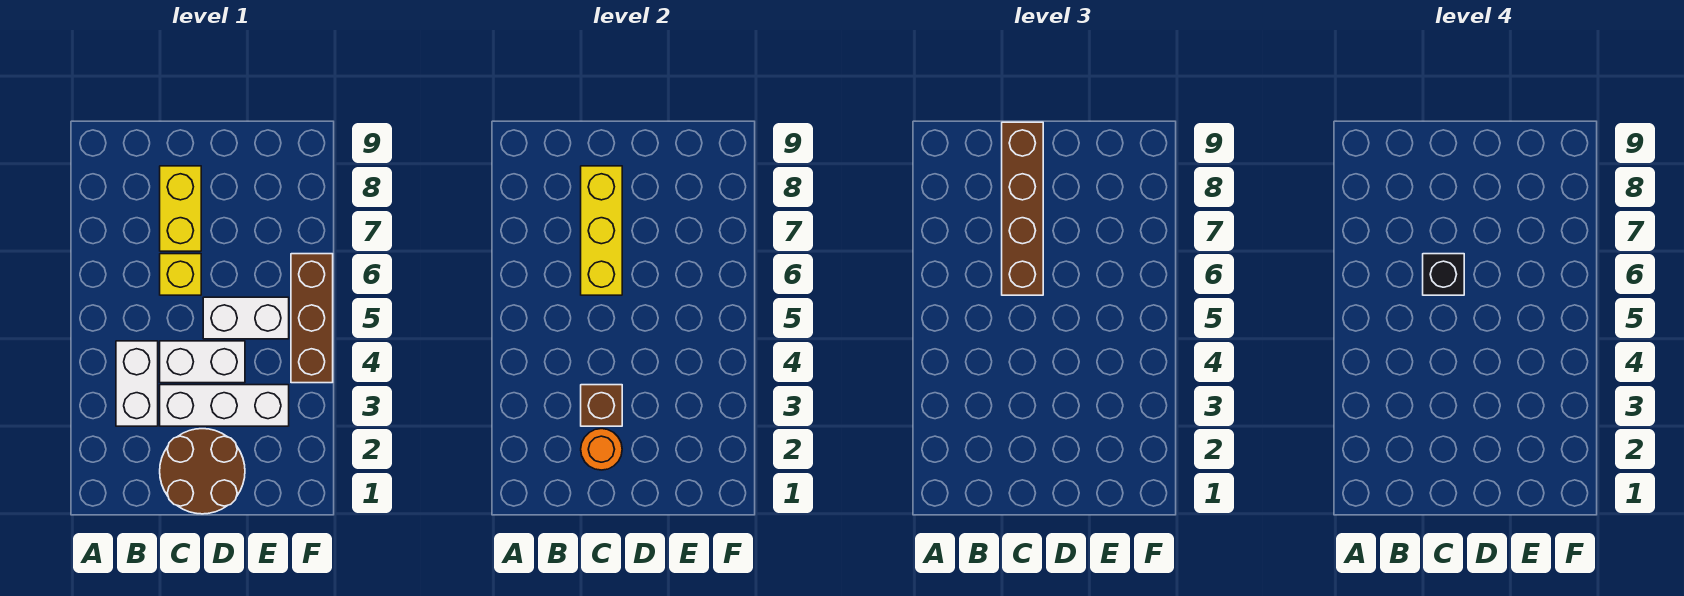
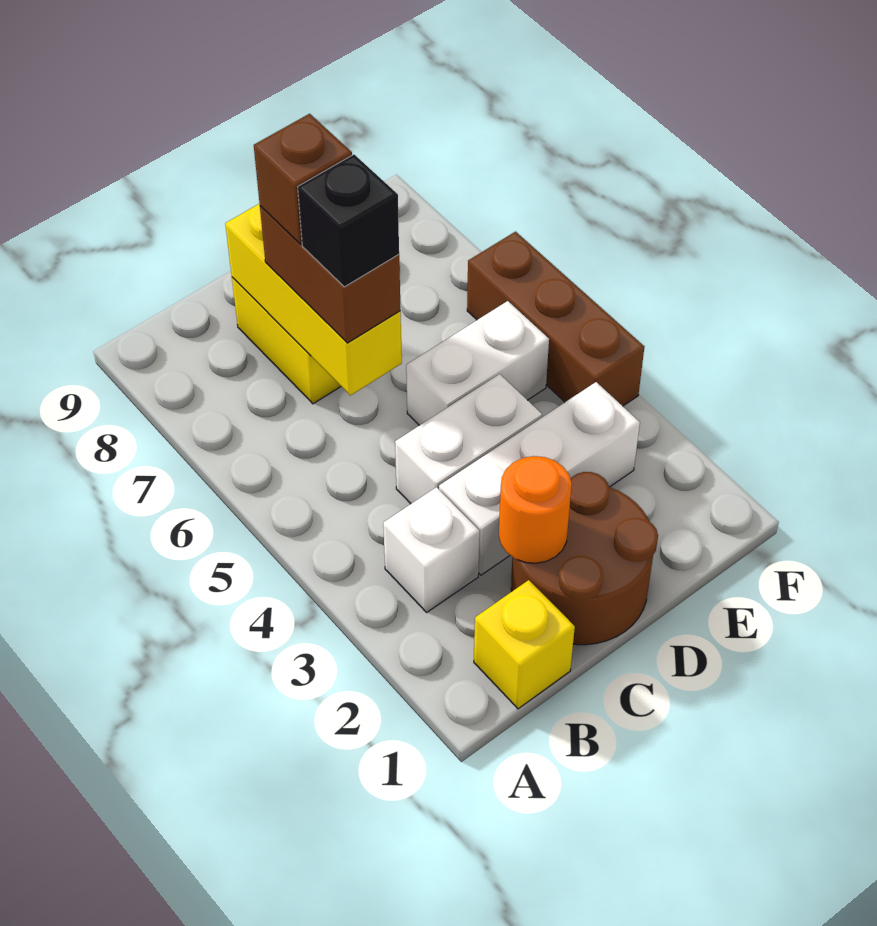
white brick B3:B4 level 1 -> white brick B3 level 1
brown brick C3 level 2 -> brown brick C7 level 4
yellow brick C6 level 1 -> yellow brick B1 level 1
brown brick C6:C9 level 3 -> brown brick C6:C7 level 3

